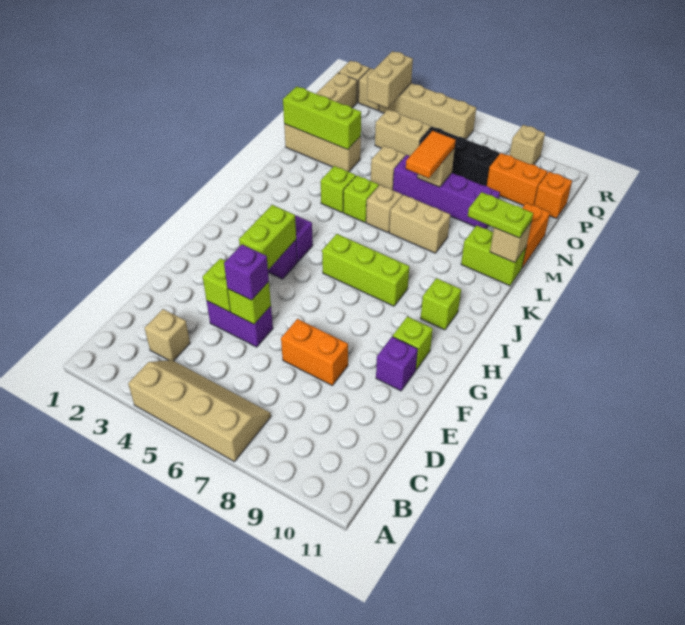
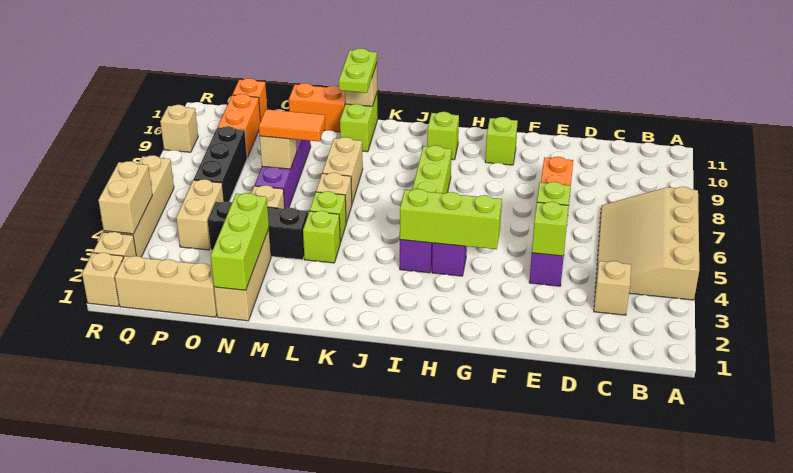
tan slope A4:B7 level 1 top A -> tan slope A4:C7 level 1 top A
purple brick E5 level 3 -> none
purple brick F10 level 1 -> none
lime brick G4:H4 level 2 -> lime brick G4:I4 level 2
none -> black brick M4:O4 level 1
tan brick Q3:R3 level 2 -> tan brick R3:R4 level 2

